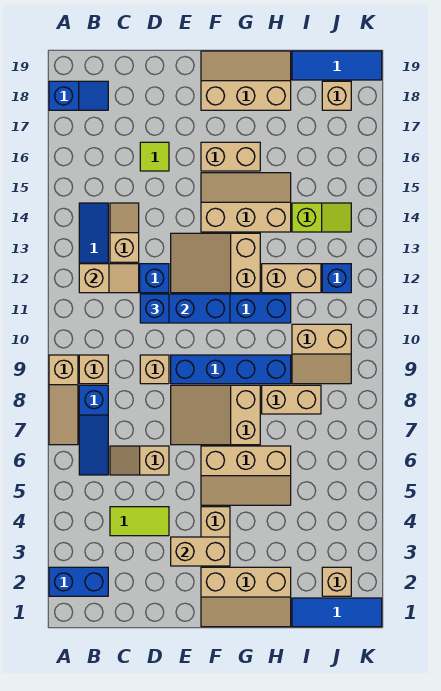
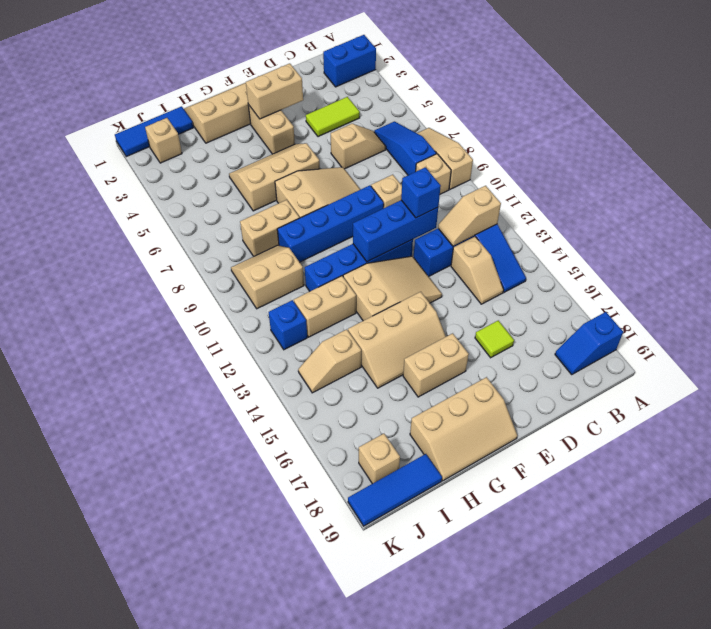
lime slope I14:J14 level 1 top I -> tan slope I14:J14 level 1 top I

